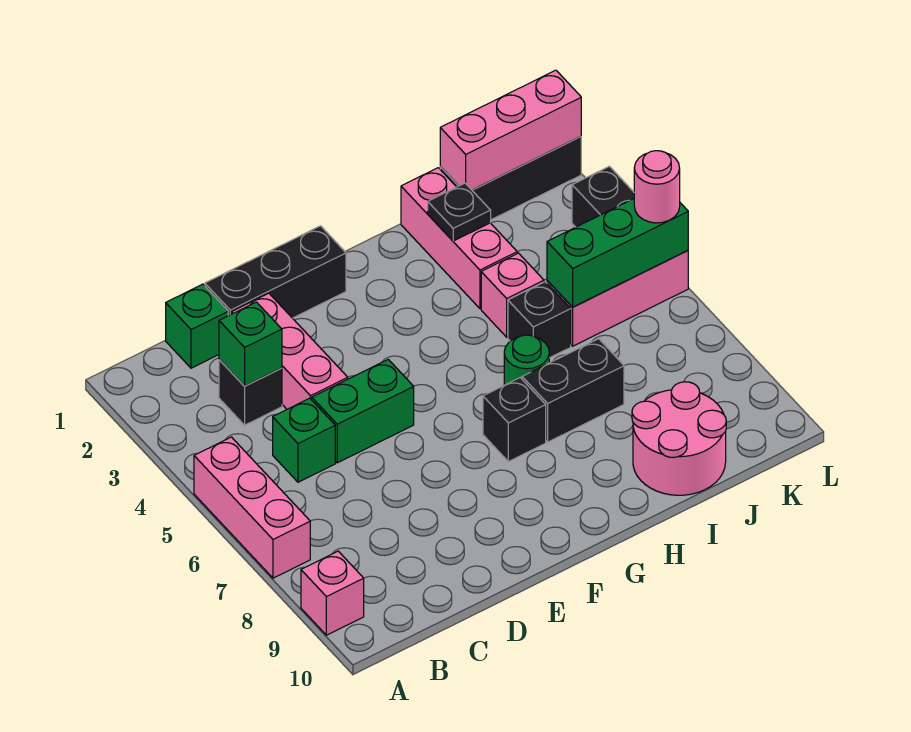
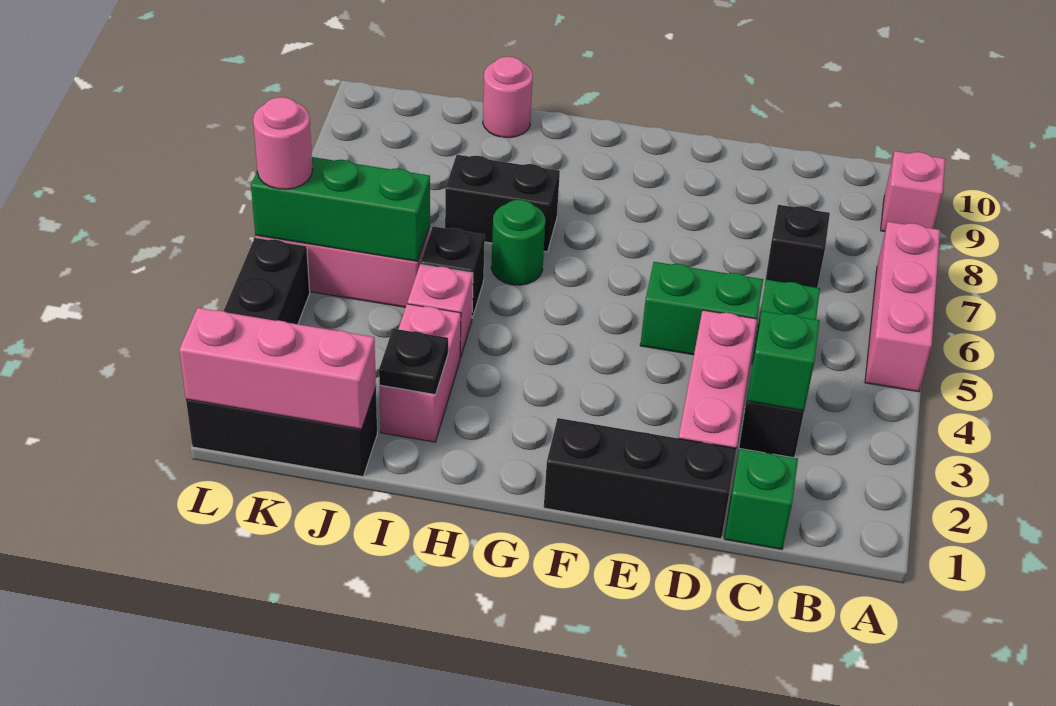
black brick G7 level 1 -> black brick C7 level 1
pink brick I1:I3 level 1 -> pink brick I2:I3 level 1
pink round brick I9:J10 level 1 -> pink round brick I10 level 1

